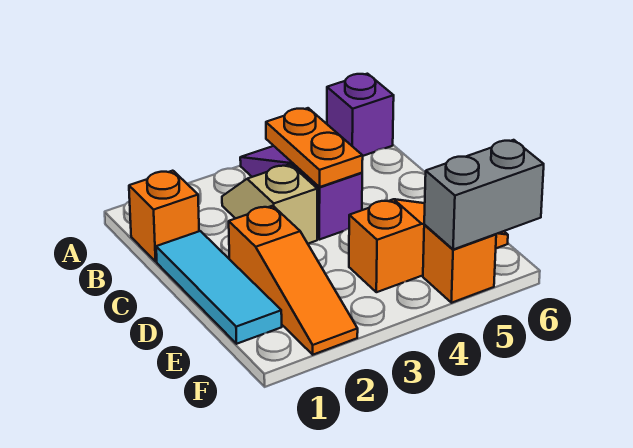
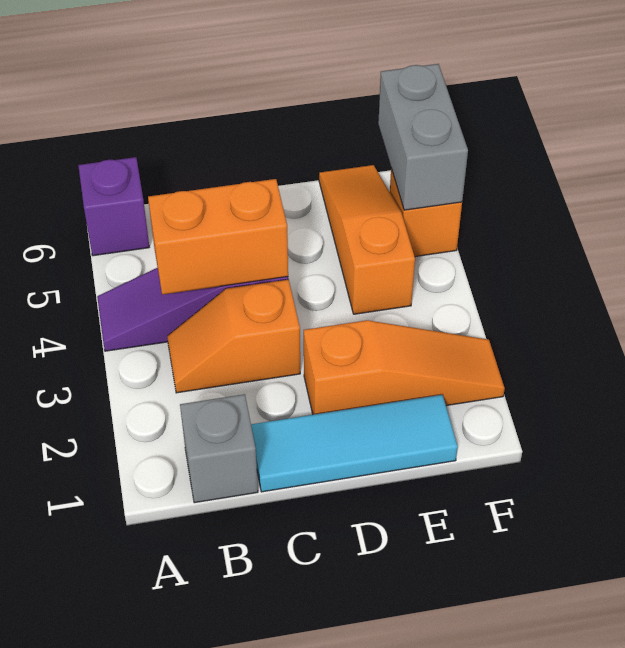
orange brick B1 level 1 -> grey brick B1 level 1
tan slope B3:C3 level 1 top C -> orange slope B3:C3 level 1 top C
orange plate B4:C4 level 2 -> orange brick B4:C4 level 2

